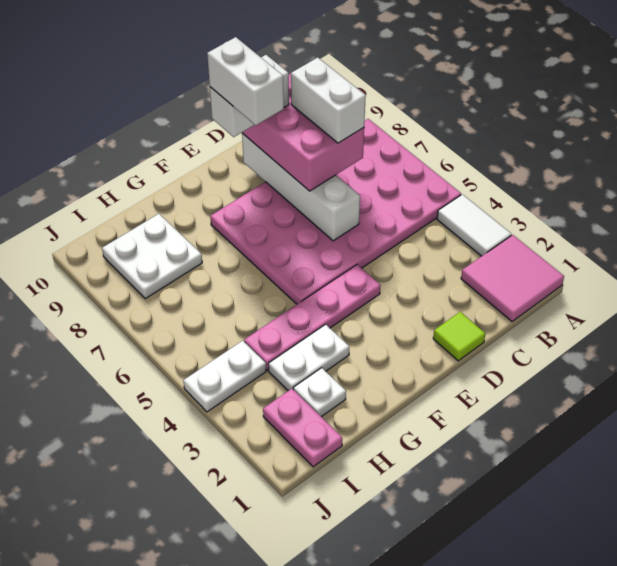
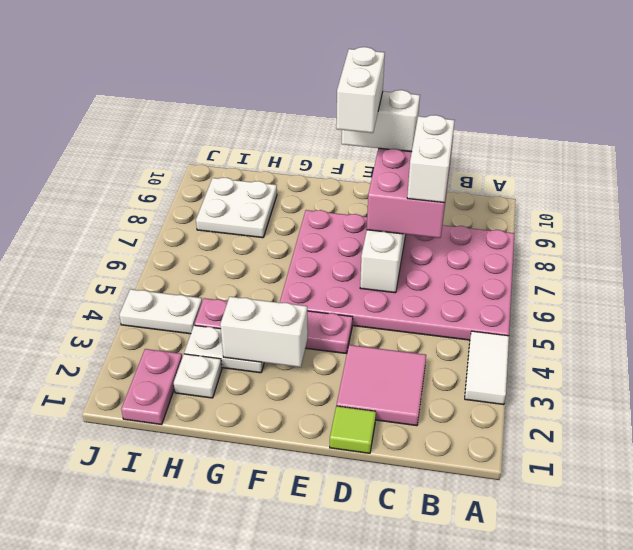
pink tile A1:B2 level 1 -> pink tile C2:D3 level 1
none -> white brick F3:G3 level 2

